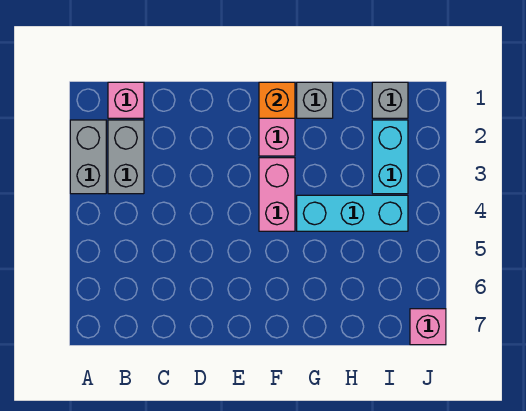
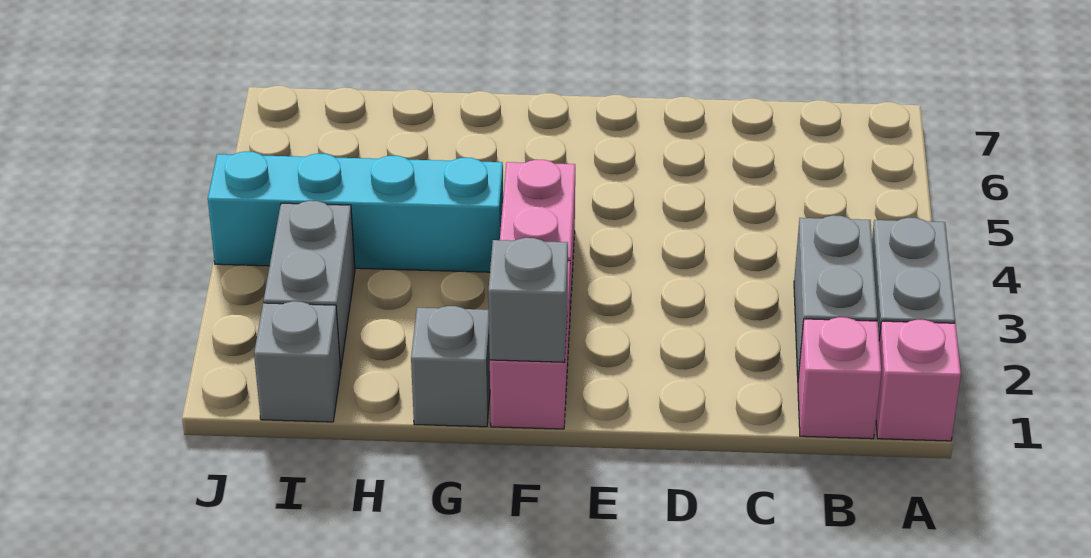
orange brick F1 level 2 -> grey brick F1 level 2
cyan brick G4:I4 level 1 -> cyan brick G4:J4 level 1
cyan brick I2:I3 level 1 -> grey brick I2:I3 level 1
pink brick J7 level 1 -> pink brick A1 level 1

